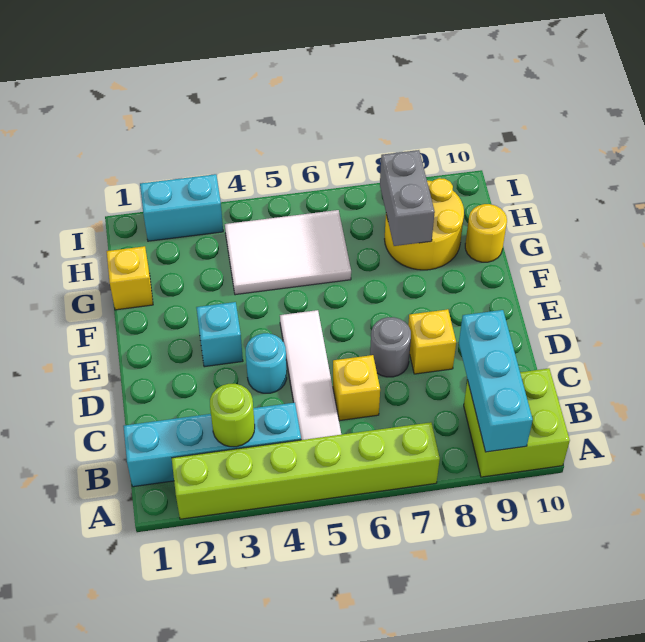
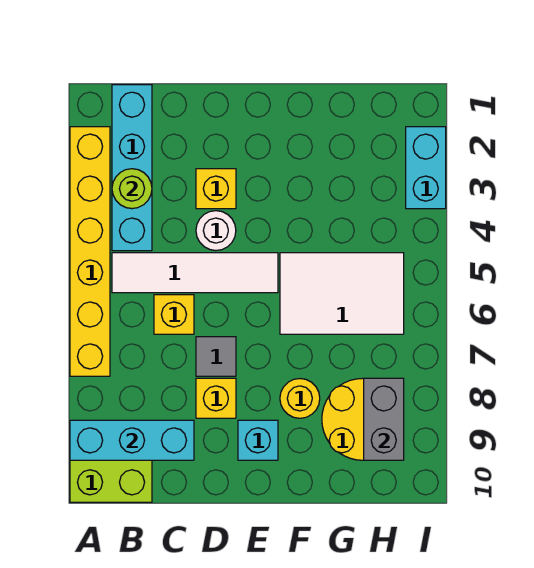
lime brick A2:A7 level 1 -> yellow brick A2:A7 level 1
cyan round brick D4 level 1 -> white round brick D4 level 1
grey round brick D7 level 1 -> grey tile D7 level 1
cyan brick E3 level 1 -> cyan brick E9 level 1
yellow brick G1 level 1 -> yellow brick D3 level 1
white tile G4:H6 level 1 -> white tile F5:H6 level 1
grey brick G8:H8 level 2 -> grey brick H8:H9 level 2
yellow round brick G10 level 1 -> yellow round brick F8 level 1

